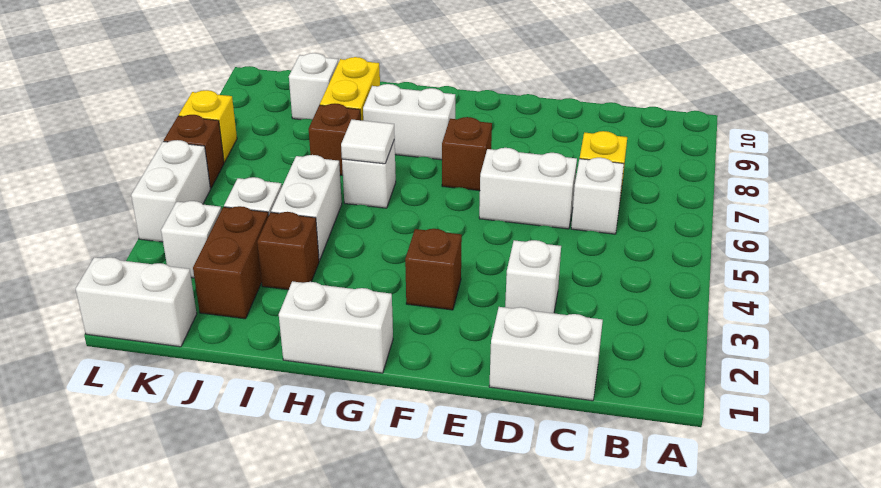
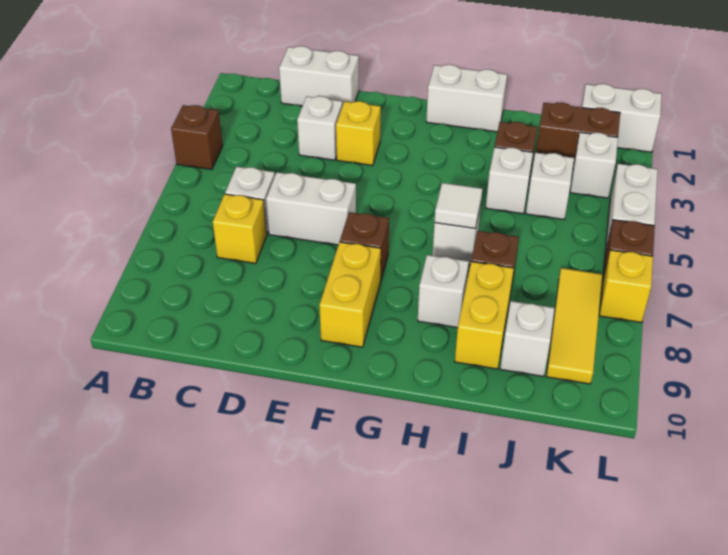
none -> yellow brick E3 level 1
brown brick F3 level 1 -> brown brick A4 level 1
none -> yellow brick F8:F9 level 1
white brick G8:H8 level 1 -> white brick H8 level 1
white brick I4:I5 level 1 -> white brick I4 level 1
brown brick J2:J3 level 1 -> brown brick J2:K2 level 1
none -> yellow tile K7:K9 level 1

